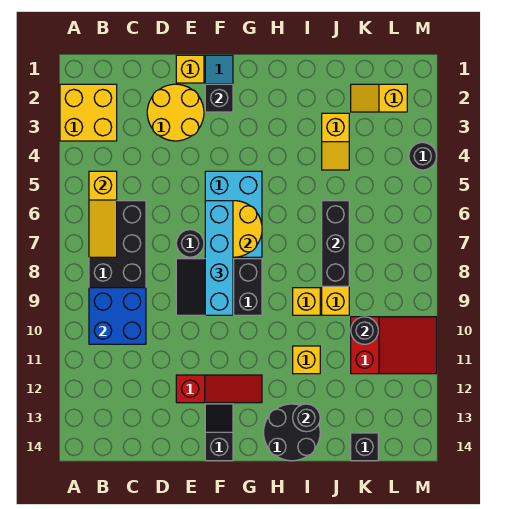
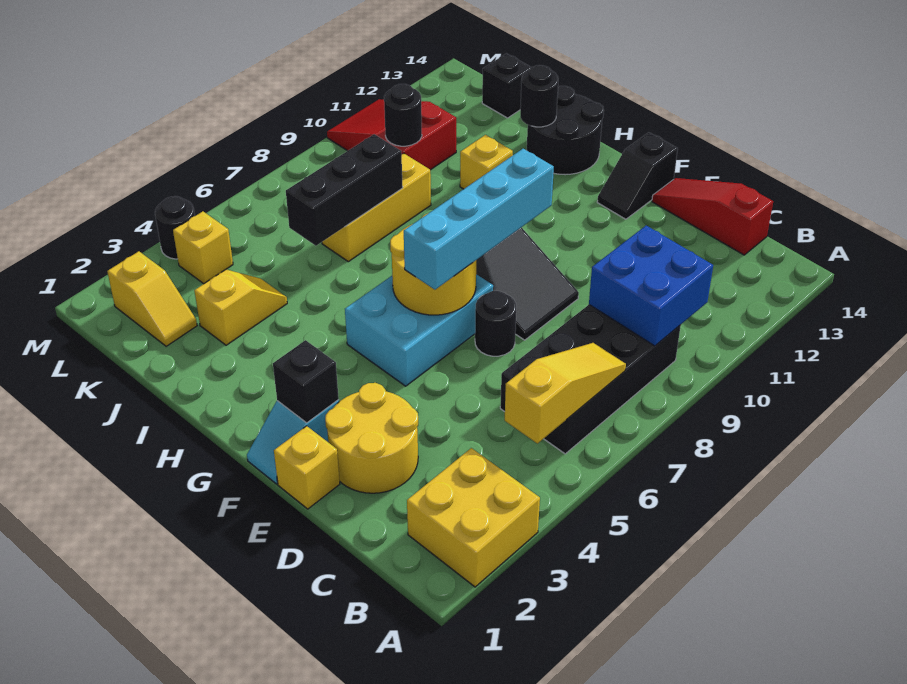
red slope E12:G12 level 1 top E -> red slope C14:E14 level 1 top C
yellow brick I9 level 1 -> yellow brick L4 level 1

